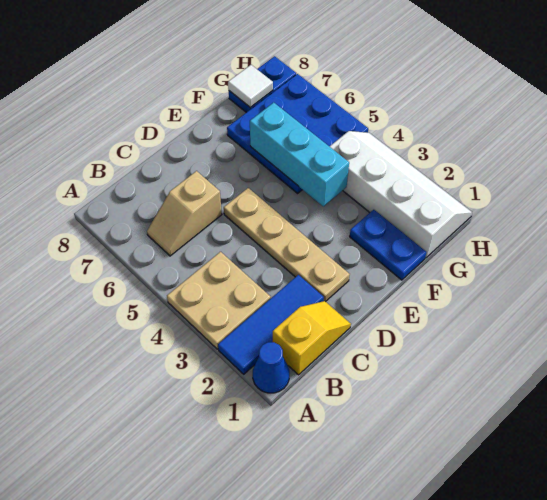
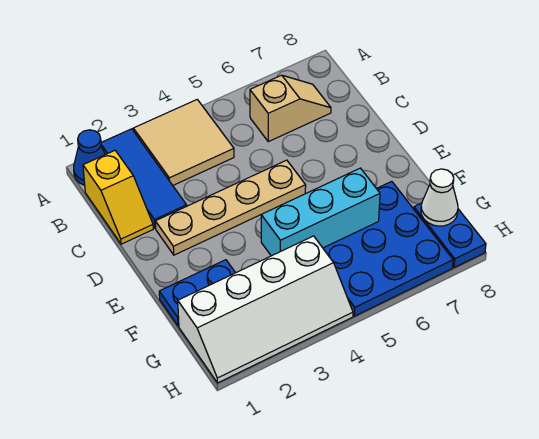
tan plate A3:B4 level 1 -> tan tile A3:B4 level 1
tan slope B6:C6 level 1 top C -> tan slope B6:B7 level 1 top 6
white tile G8 level 2 -> white cone G8 level 2

